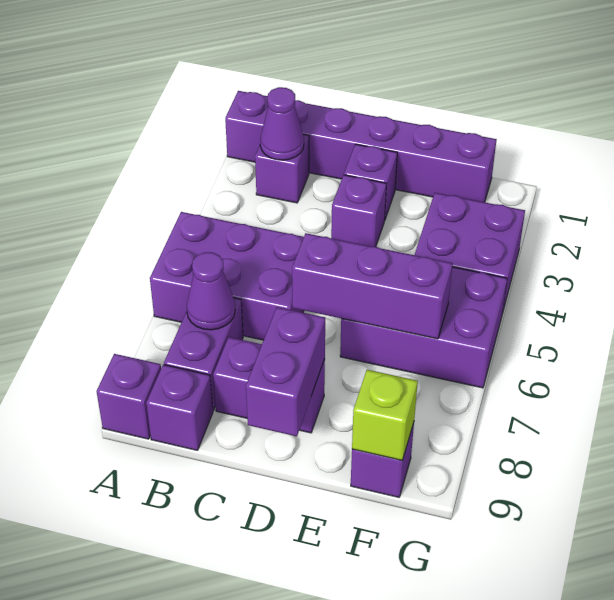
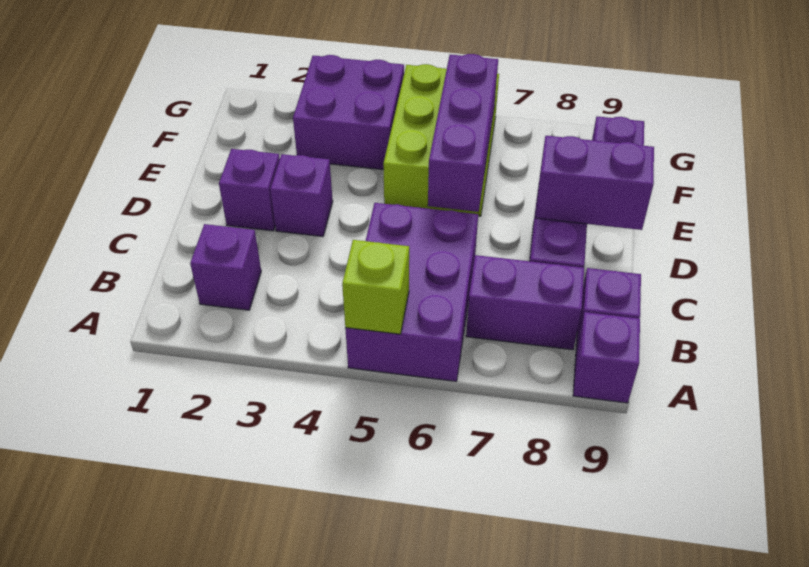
purple brick A1:F1 level 1 -> none
purple cone B2 level 2 -> none
purple cone B7 level 2 -> none
purple brick E5:G6 level 1 -> lime brick E5:G6 level 1
lime brick F9 level 2 -> lime brick A5 level 2

